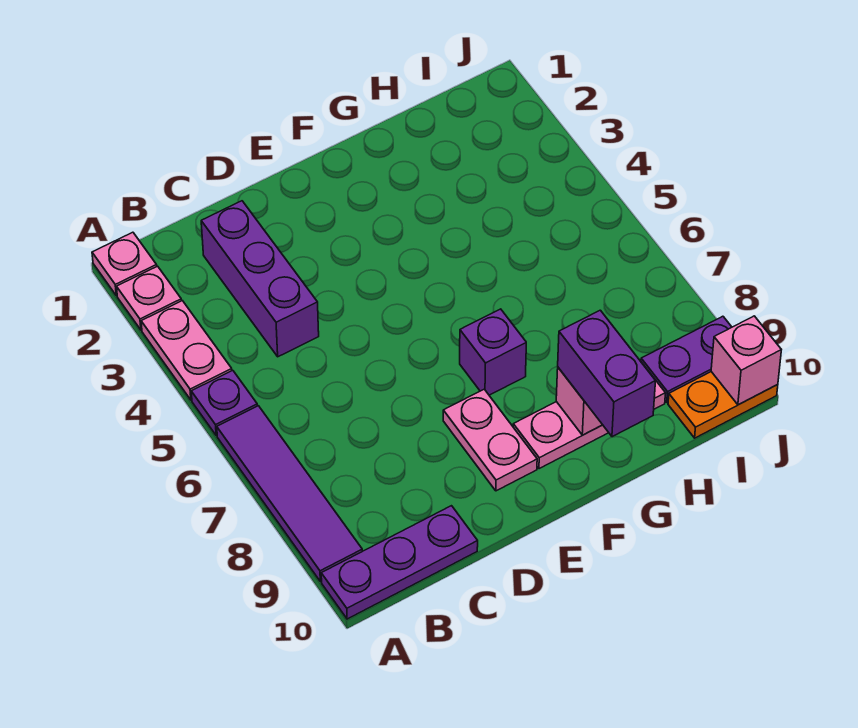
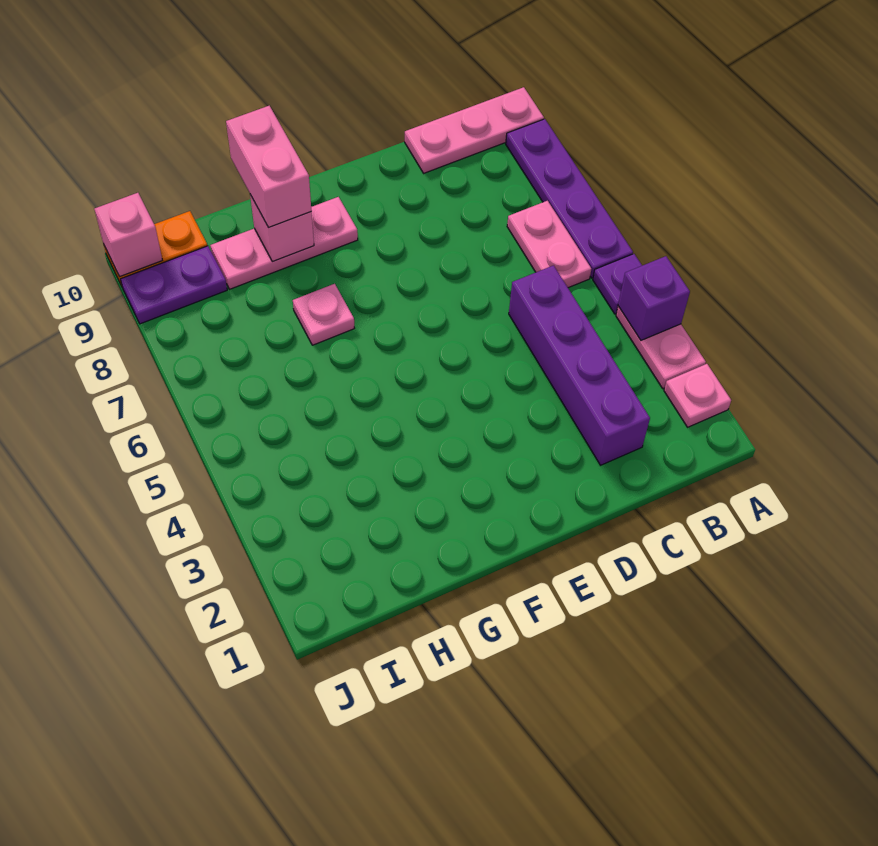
pink plate A1 level 1 -> pink plate G7 level 1
purple tile A6:A9 level 1 -> purple plate A6:A9 level 1
purple plate A10:C10 level 1 -> pink plate A10:C10 level 1
purple brick C2:C4 level 1 -> purple brick C2:C5 level 1
pink plate E8:E9 level 1 -> pink plate B6:B7 level 1
purple brick F7 level 1 -> purple brick A4 level 2
purple brick G9:G10 level 3 -> pink brick G9:G10 level 3

